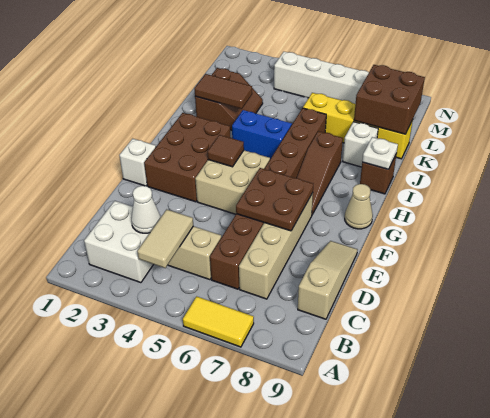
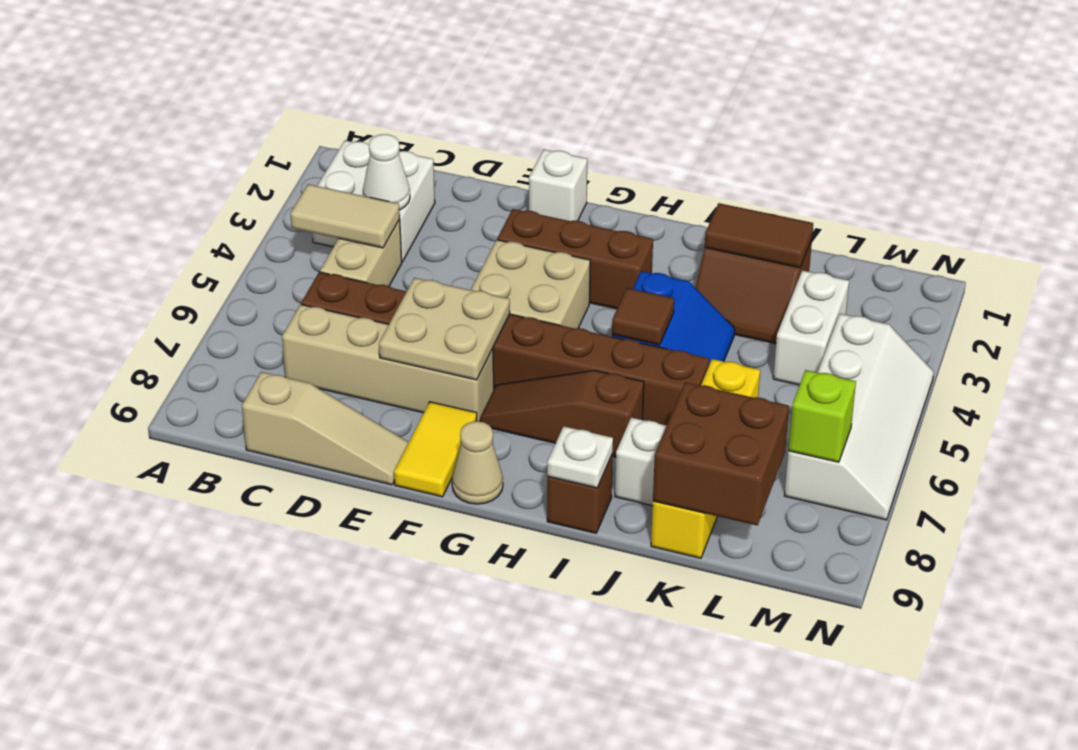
yellow tile A6:A7 level 1 -> yellow tile F8:F9 level 1
brown plate E6:F7 level 2 -> tan plate E6:F7 level 2
brown brick F2:H3 level 1 -> brown brick F3:H3 level 1
brown tile G4 level 2 -> brown tile I5 level 2
brown tile J2:J3 level 2 -> brown tile J2:K2 level 2
none -> white brick L3:L4 level 1
none -> lime brick M7 level 2

